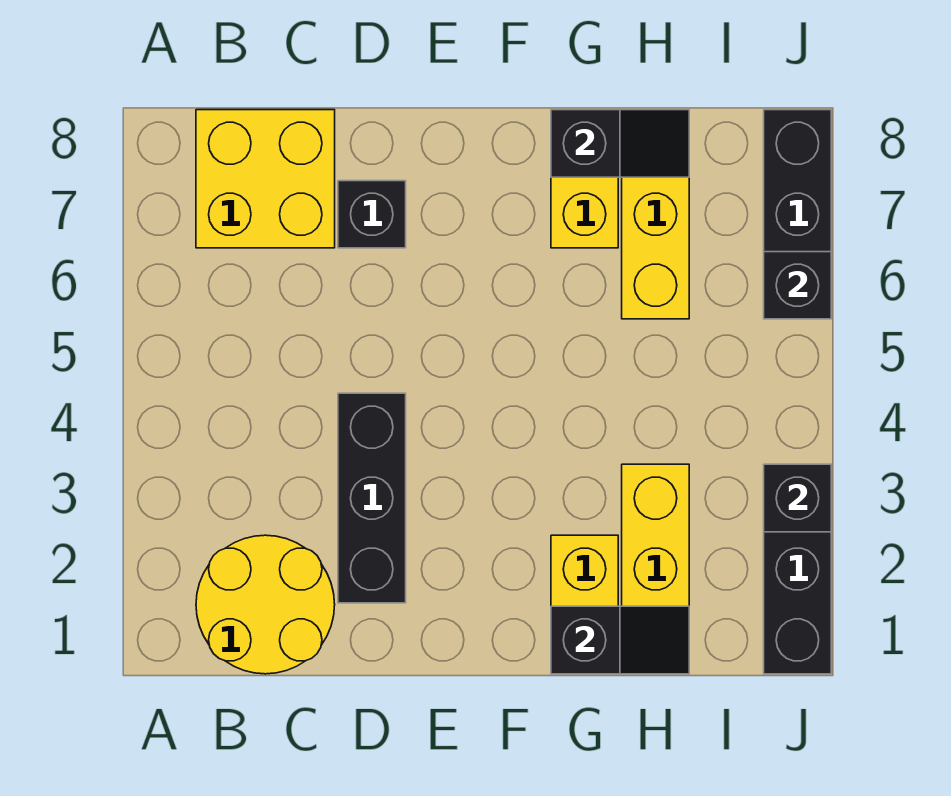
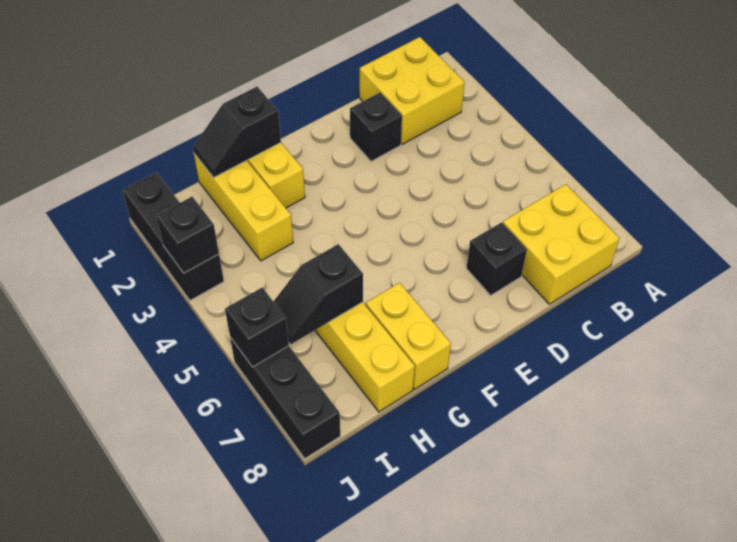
yellow round brick B1:C2 level 1 -> yellow brick B1:C2 level 1
black brick D2:D4 level 1 -> black brick D2 level 1
black slope G8:H8 level 2 top G -> black slope H6:I6 level 2 top H

